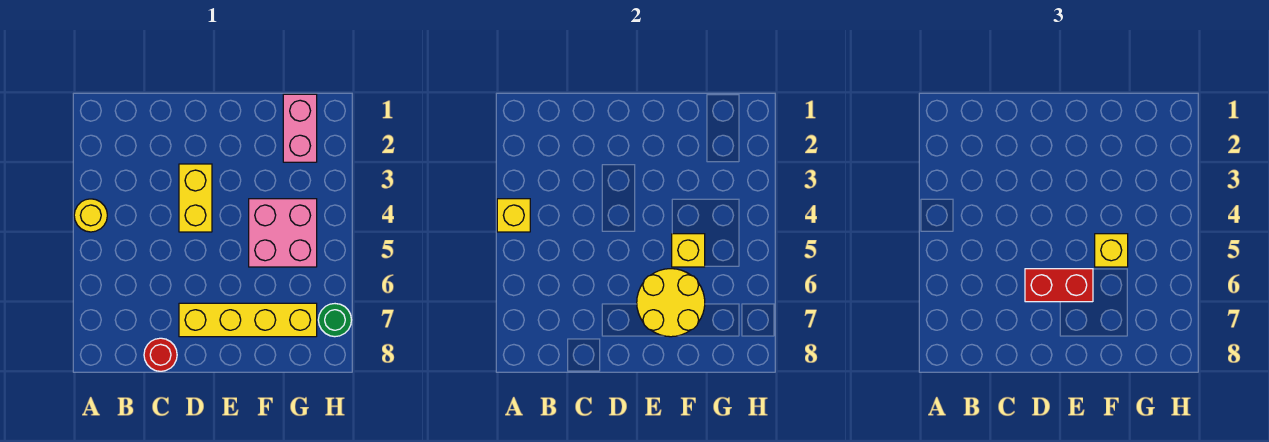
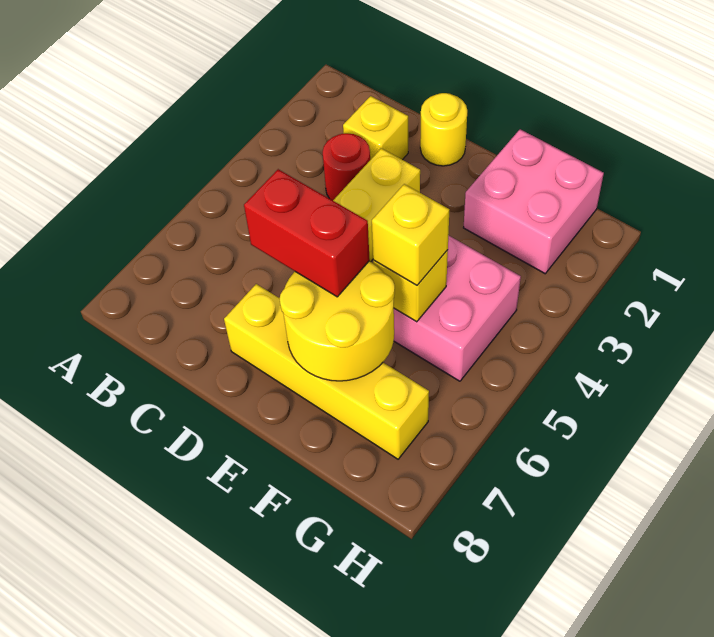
yellow round brick A4 level 1 -> yellow round brick D1 level 1
yellow brick A4 level 2 -> yellow brick C2 level 1
red round brick C8 level 1 -> red round brick C3 level 1
pink brick G1:G2 level 1 -> pink brick F1:G2 level 1
green round brick H7 level 1 -> none

